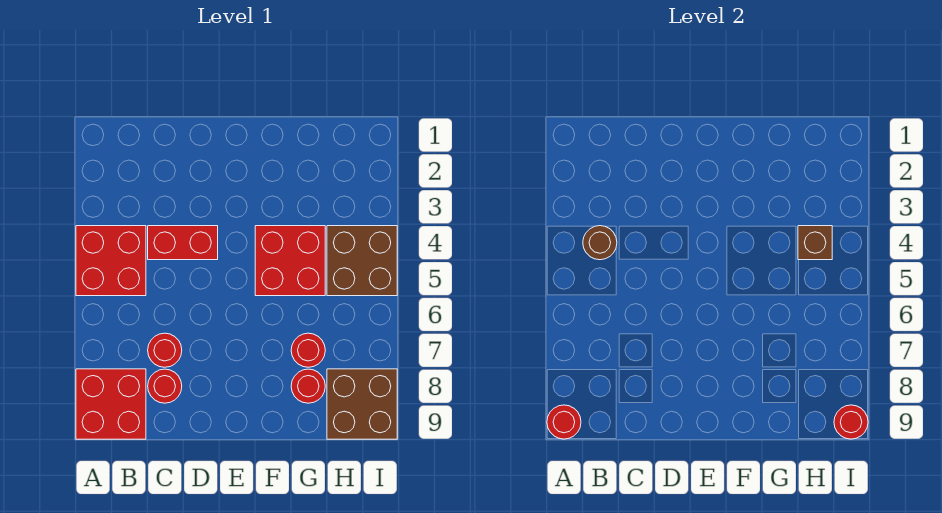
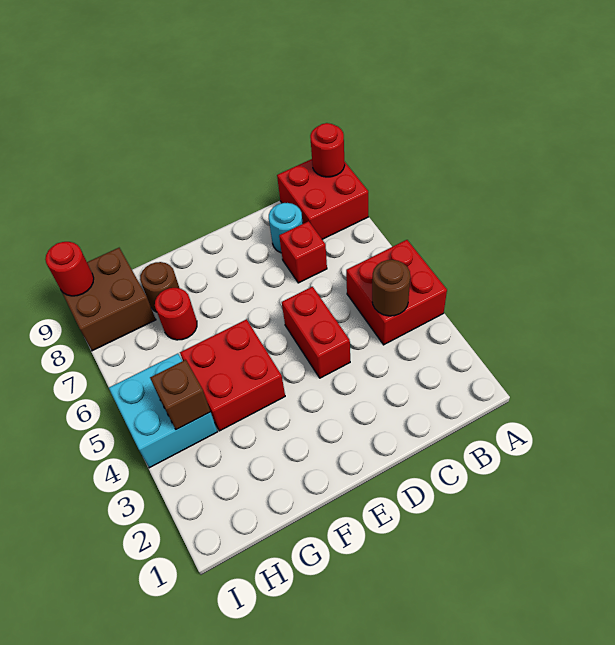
red brick C4:D4 level 1 -> red brick D4:D5 level 1
red round brick C7 level 1 -> red brick C7 level 1
red round brick C8 level 1 -> cyan round brick C8 level 1
red round brick G8 level 1 -> brown round brick G8 level 1
brown brick H4:I5 level 1 -> cyan brick H4:I5 level 1

